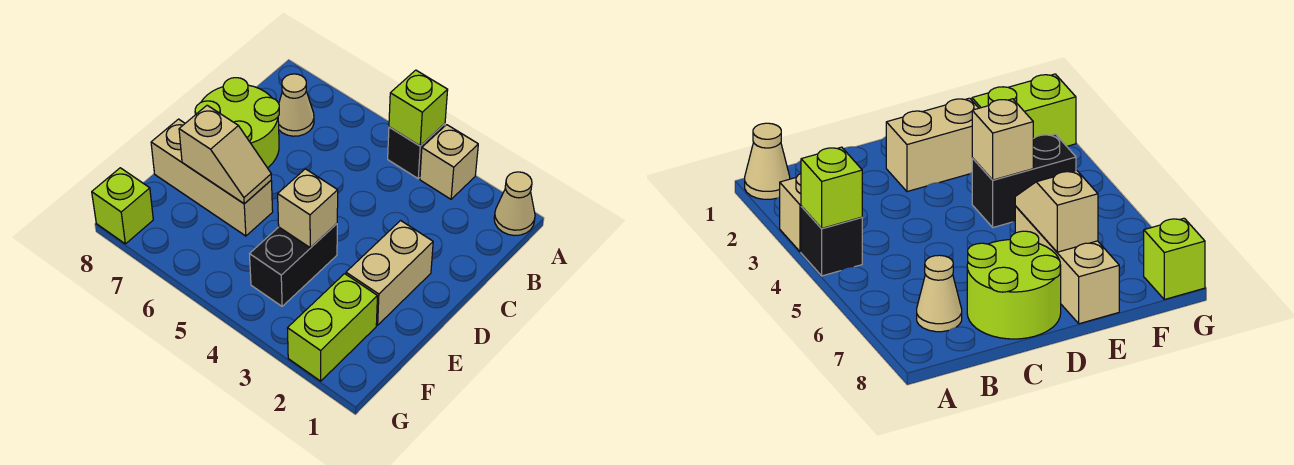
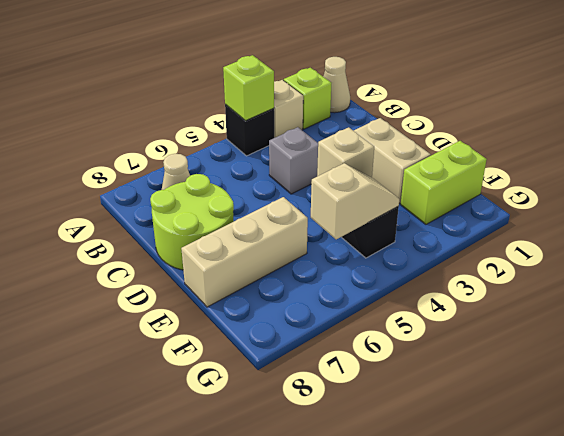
none -> grey brick C4 level 1
tan slope E6:E7 level 2 top 7 -> tan slope F4:F5 level 2 top 5
lime brick F2:G2 level 1 -> lime brick F1:F2 level 1
lime brick G8 level 1 -> lime brick A2 level 1

